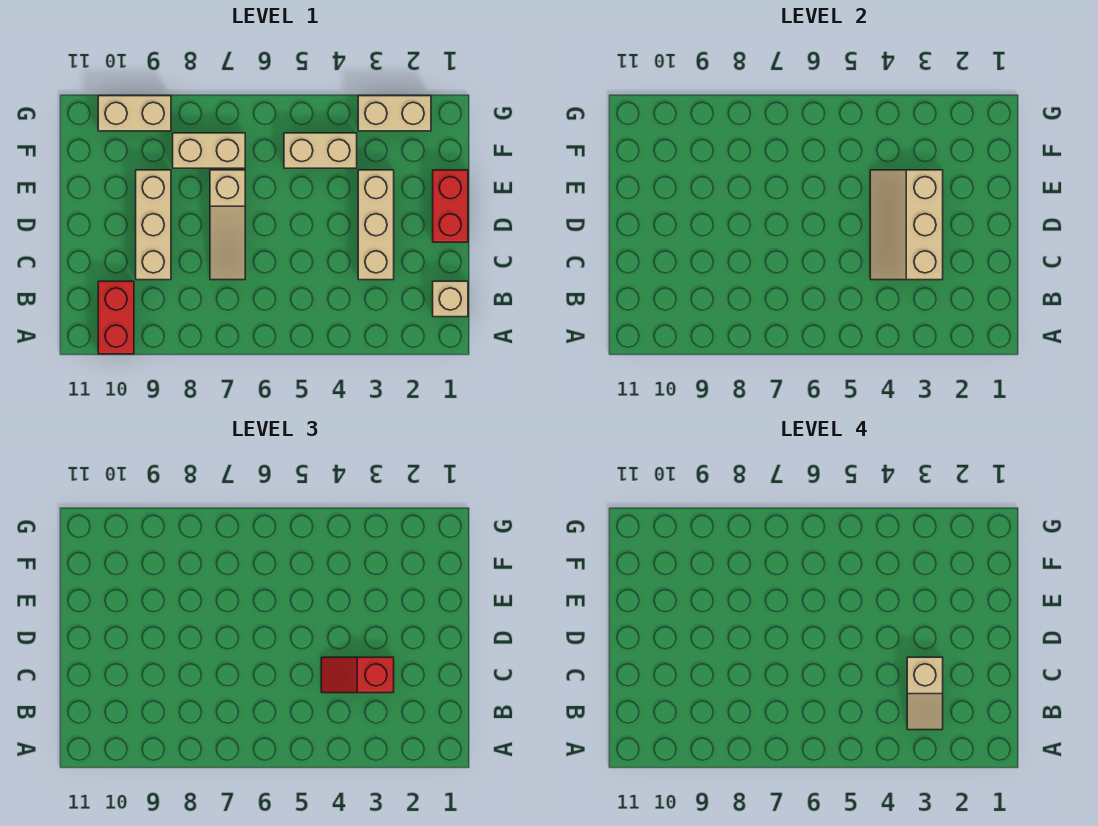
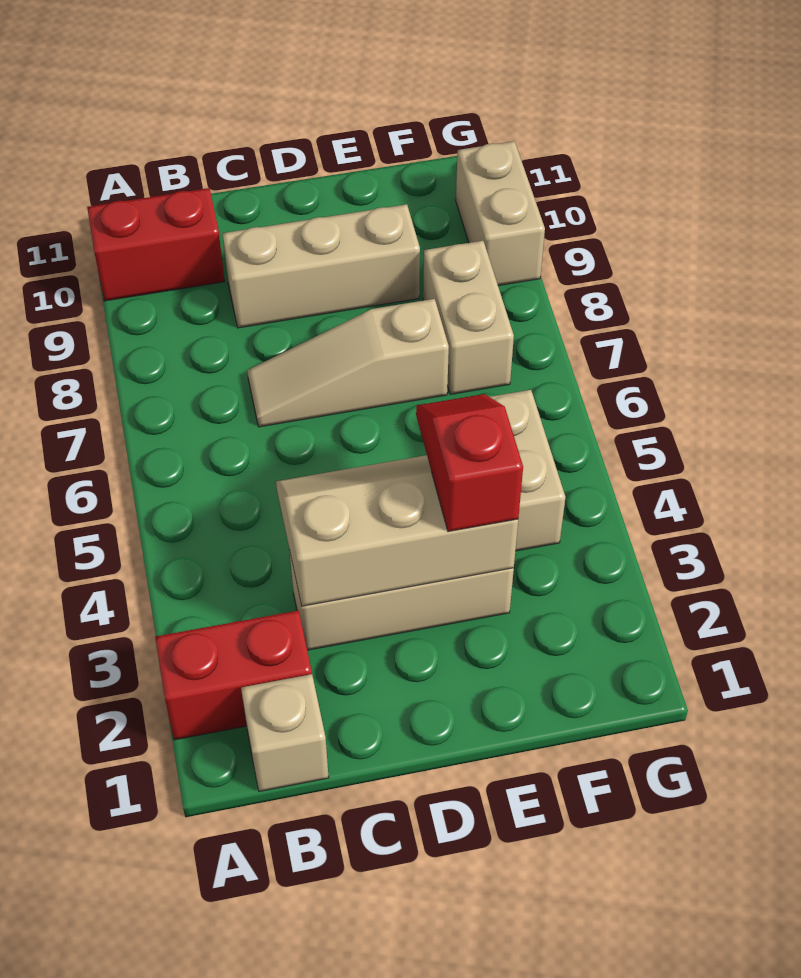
tan slope B3:C3 level 4 top C -> none
red slope C3:C4 level 3 top 3 -> red slope E3:E4 level 3 top 3
red brick D1:E1 level 1 -> red brick A2:B2 level 1
tan brick G2:G3 level 1 -> none

